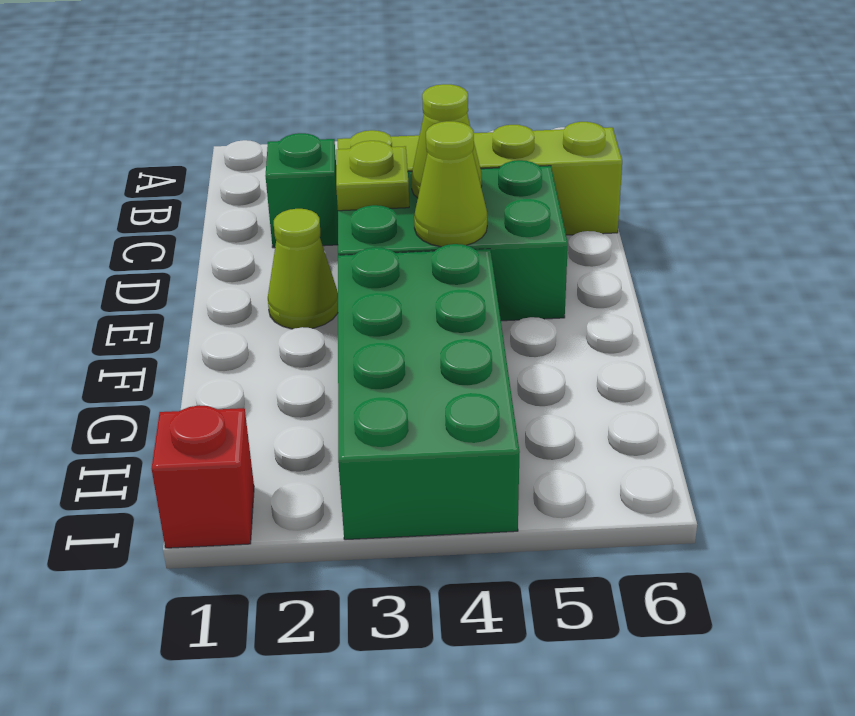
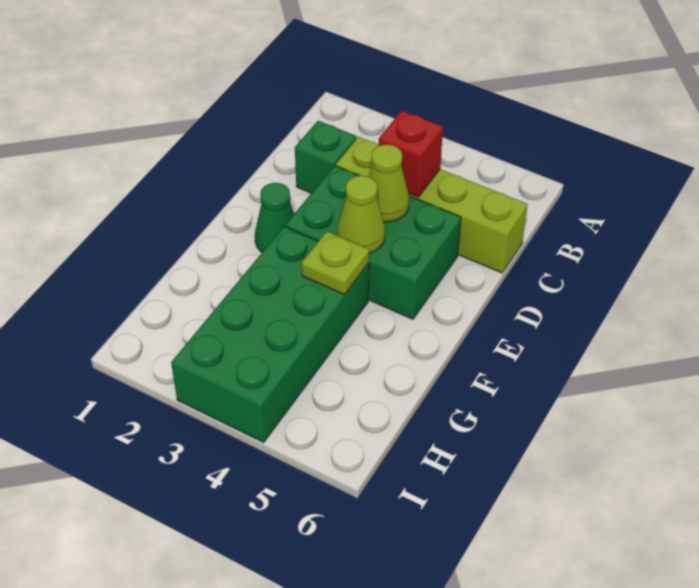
lime plate D3 level 2 -> lime plate F4 level 2
lime cone E2 level 1 -> green cone E2 level 1
red brick I1 level 1 -> red brick C4 level 2

